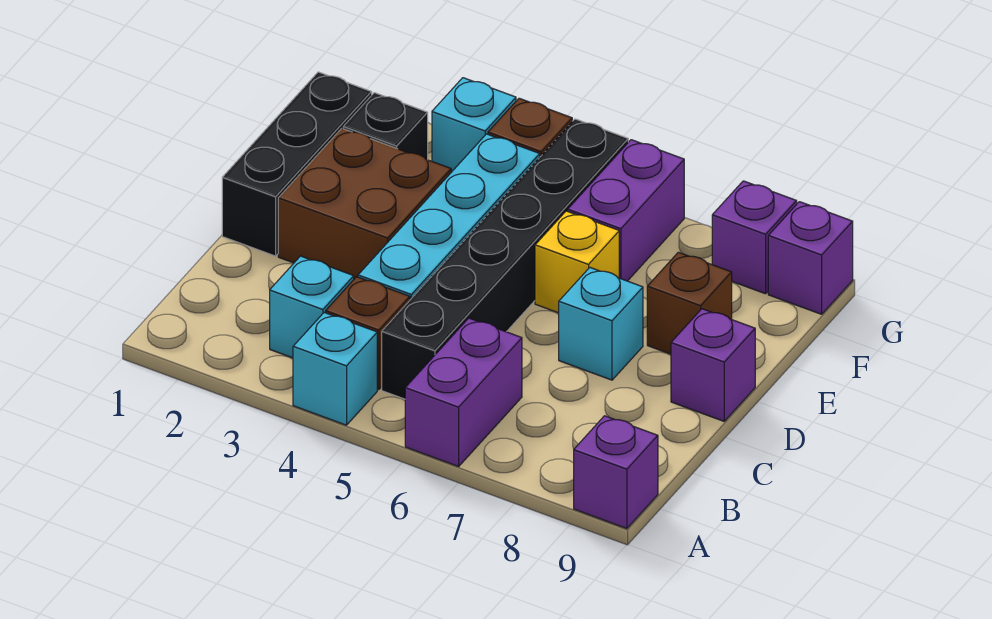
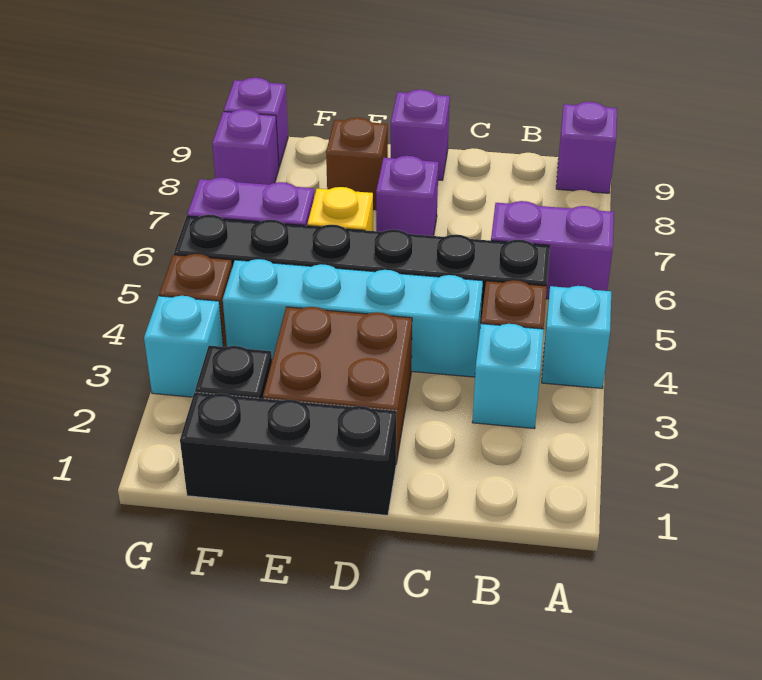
cyan brick D7 level 1 -> purple brick D7 level 1

